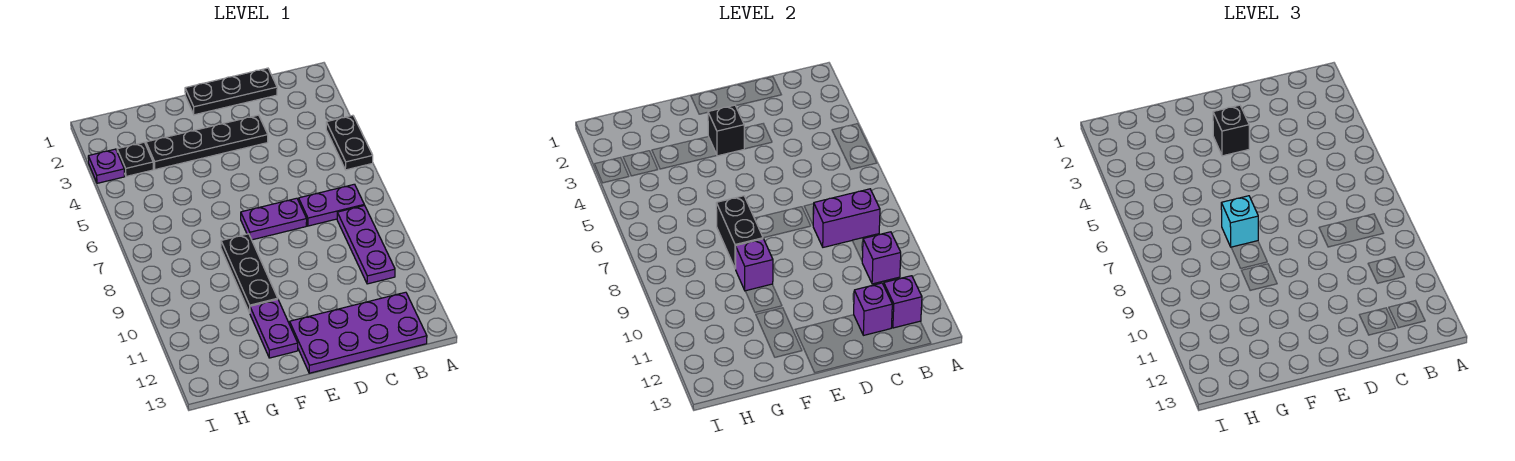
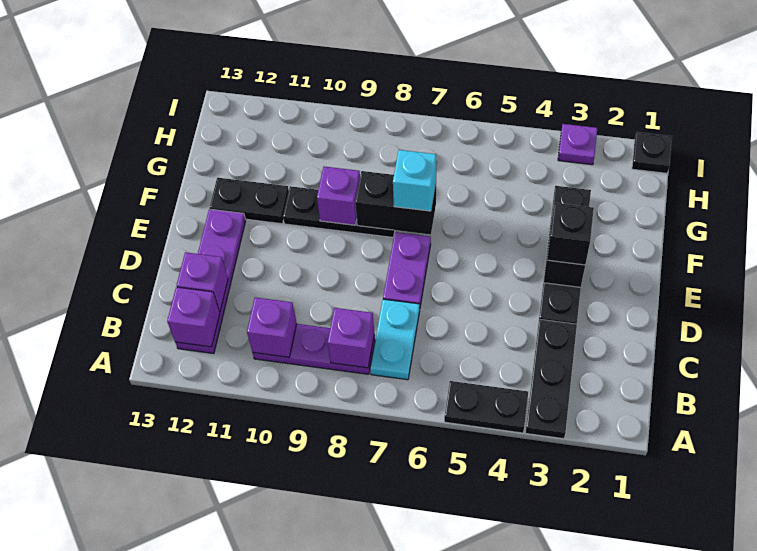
purple plate B7:C7 level 1 -> cyan plate B7:C7 level 1
purple brick B8:C8 level 2 -> purple brick B8 level 2
purple plate B12:E13 level 1 -> purple plate B12:E12 level 1
black plate C1:E1 level 1 -> black plate A3:C3 level 1
purple plate F11:F12 level 1 -> black plate F11:F12 level 1
black plate H3 level 1 -> black plate I1 level 1

